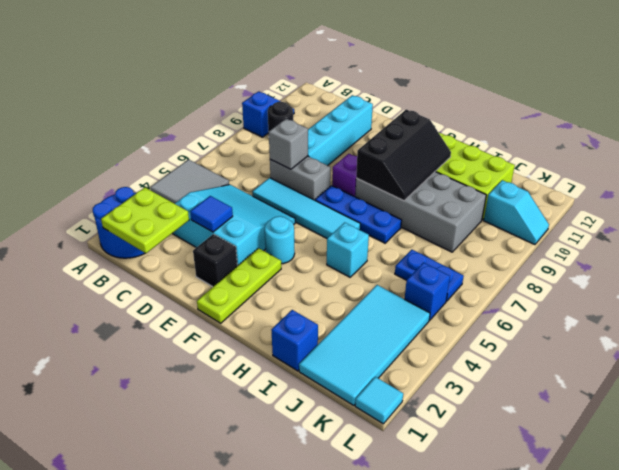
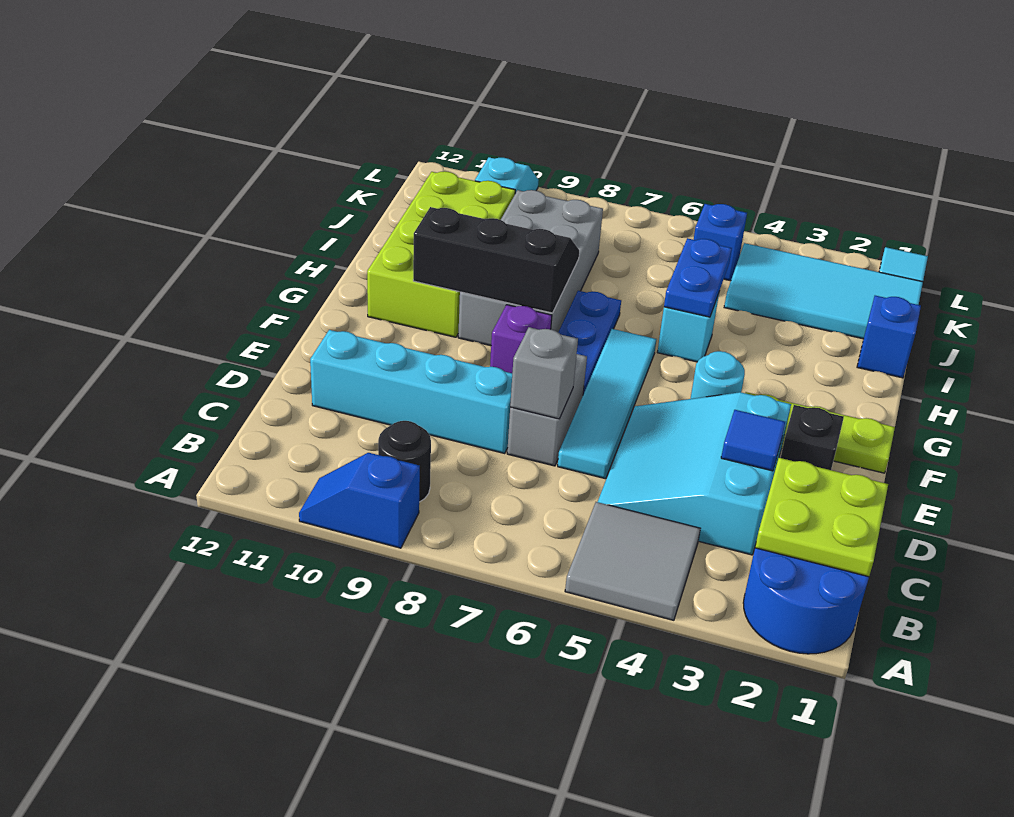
blue plate J6:K6 level 1 -> blue plate H5:I5 level 2

